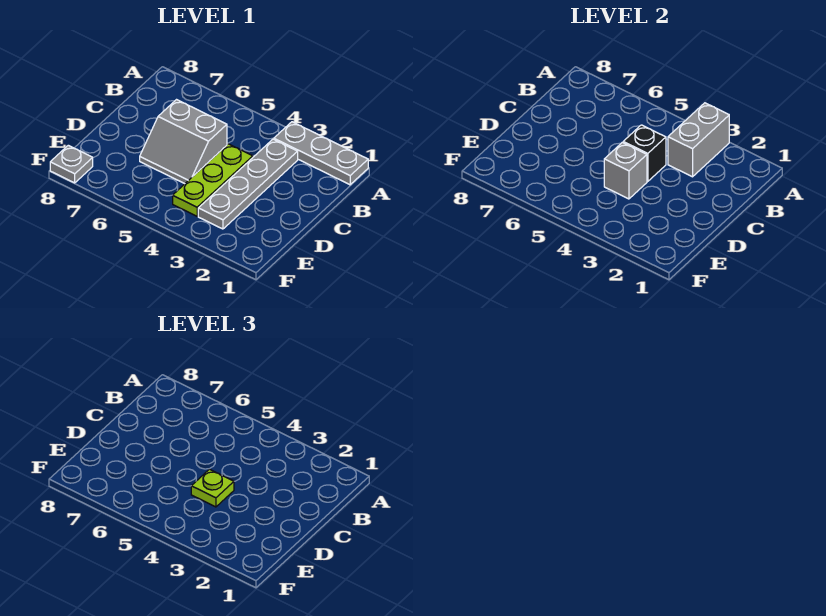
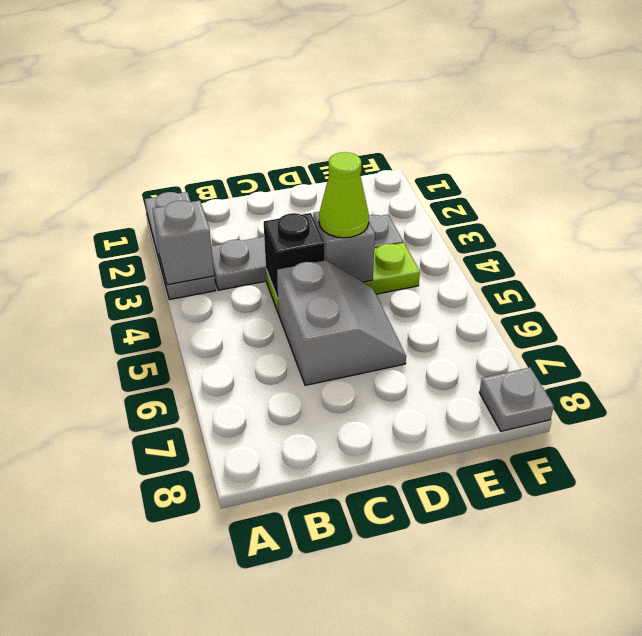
grey brick A3:B3 level 2 -> grey brick A3 level 2
lime plate D4 level 3 -> lime cone D4 level 3

